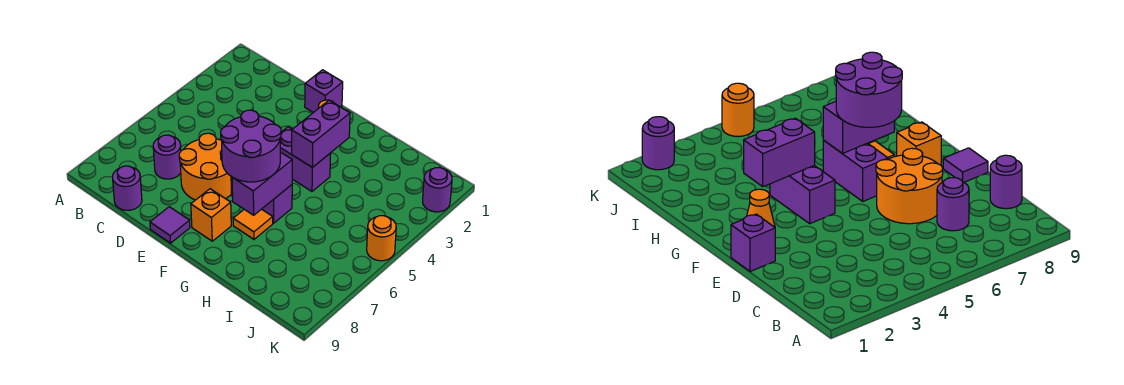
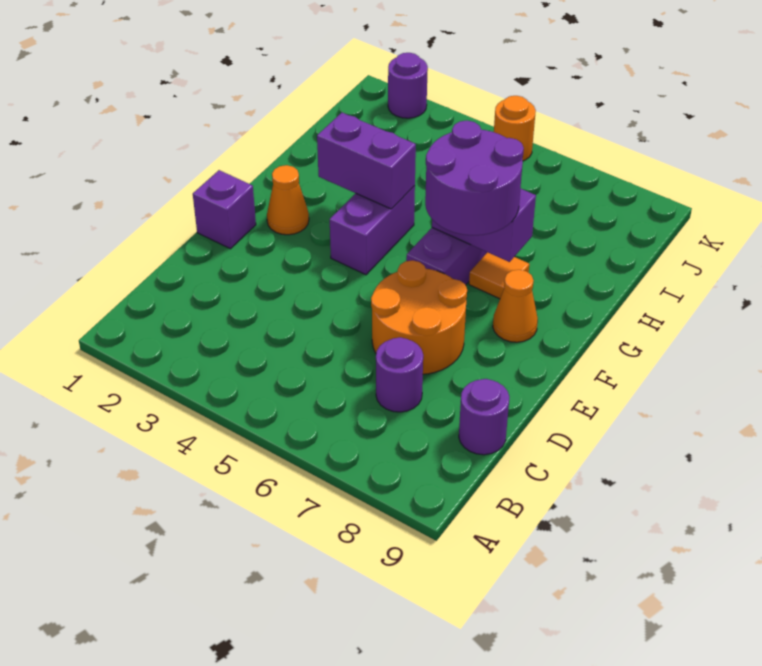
purple tile E9 level 1 -> none
orange brick F8 level 1 -> orange cone F8 level 1

